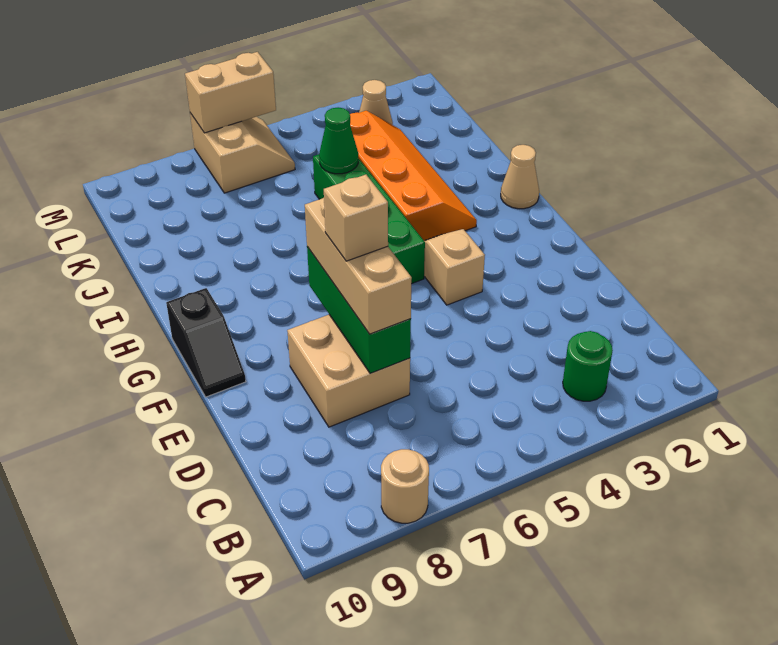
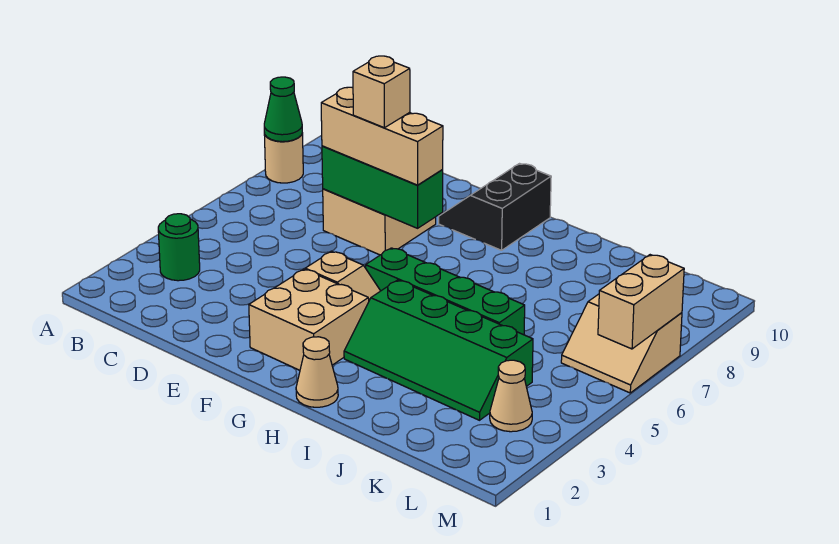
none -> tan brick F2:G3 level 1
black slope F10:G10 level 1 top G -> black slope F9:G10 level 1 top G
orange slope H3:K4 level 1 top 4 -> green slope H3:K4 level 1 top 4
green cone J5 level 2 -> green cone A8 level 2

